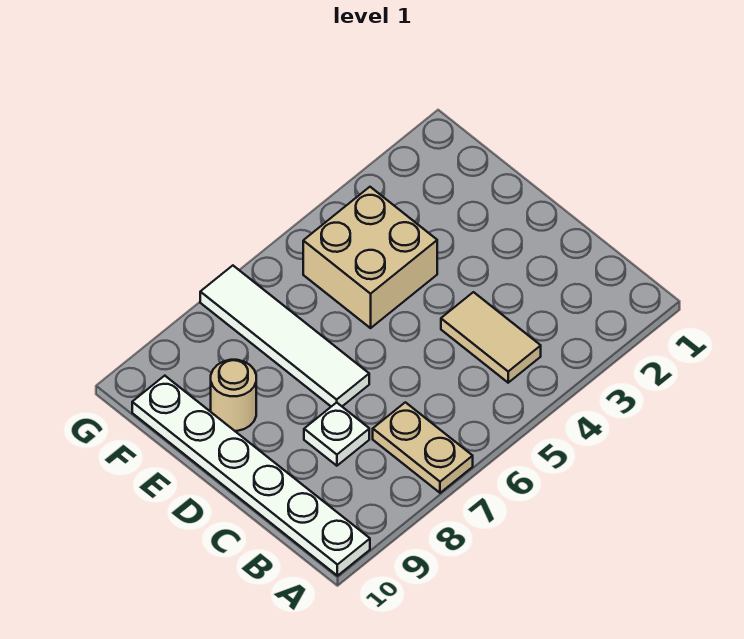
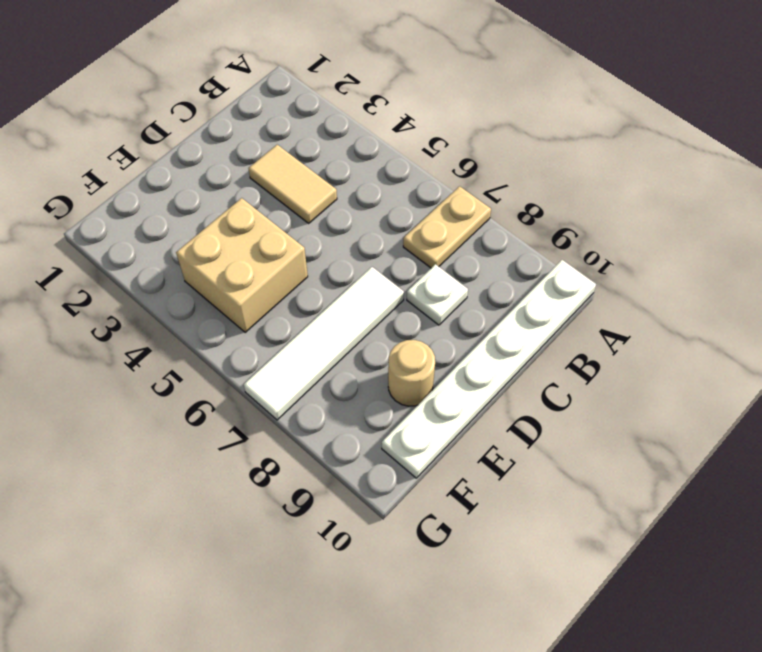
tan tile B4:C4 level 1 -> tan tile C3:C4 level 1

